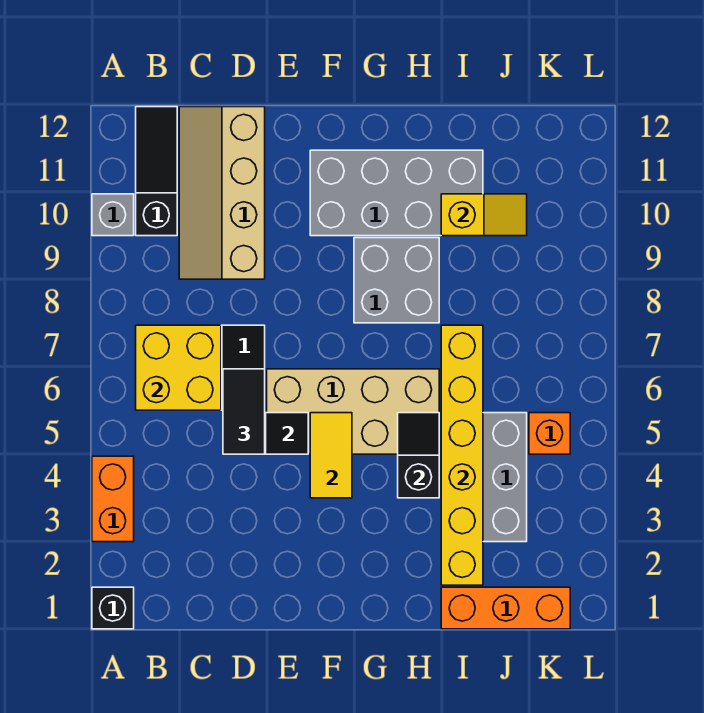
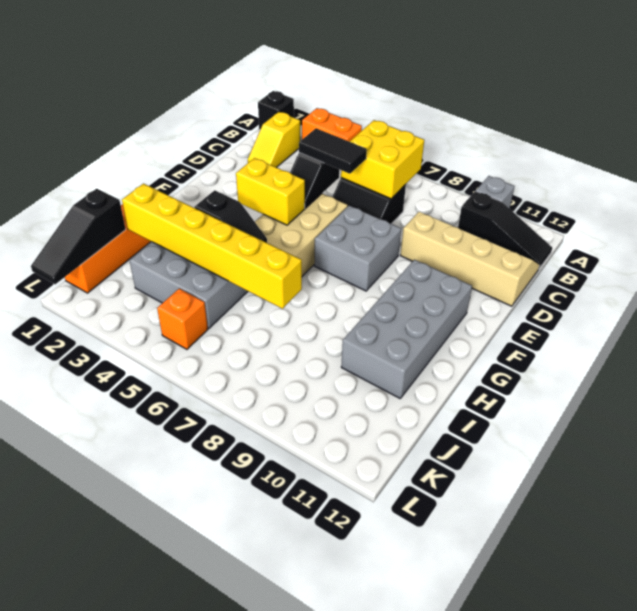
yellow tile F4:F5 level 2 -> yellow brick F4:F5 level 2
grey brick G8:H9 level 1 -> grey brick E7:F8 level 1
yellow slope I10:J10 level 2 top I -> yellow slope B2:C2 level 1 top B
none -> black slope J1:L1 level 2 top J

